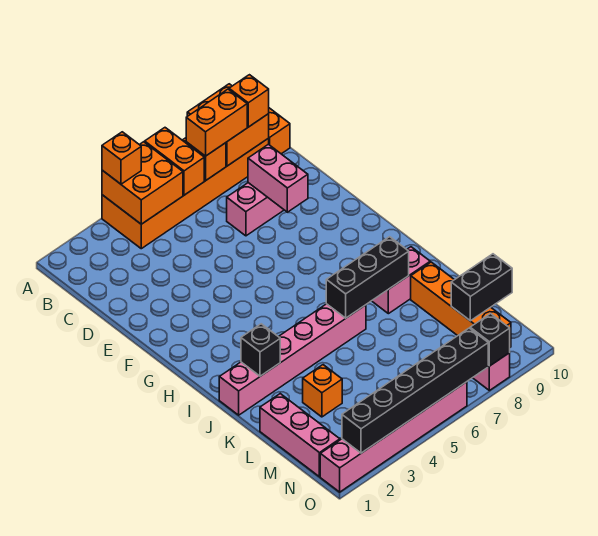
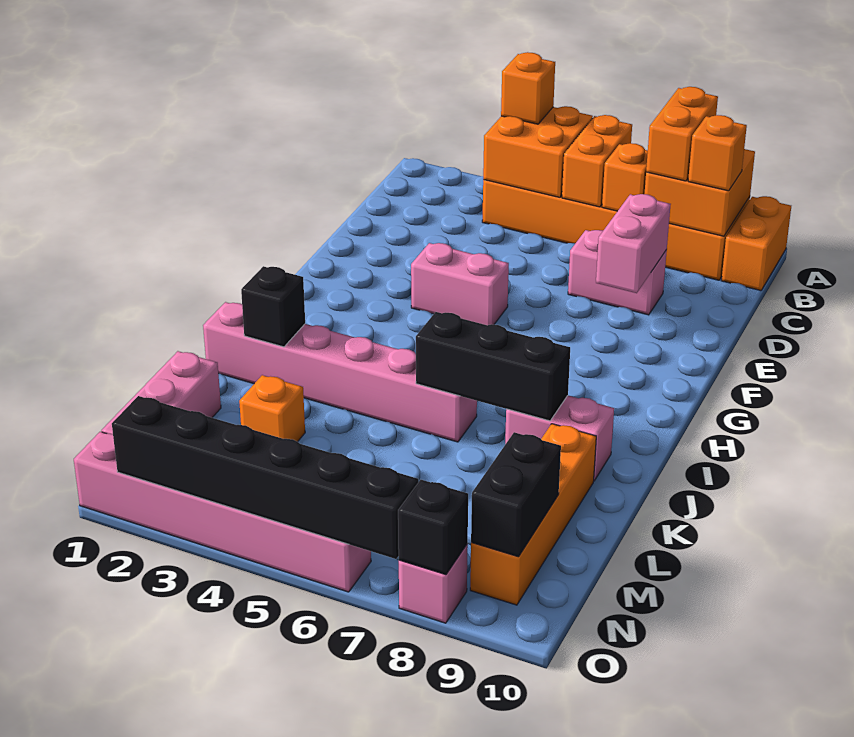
orange brick B7:B8 level 3 -> orange brick A8:B8 level 3
none -> pink brick F4:F5 level 1
black brick M9:M10 level 2 -> black brick M9:N9 level 2

